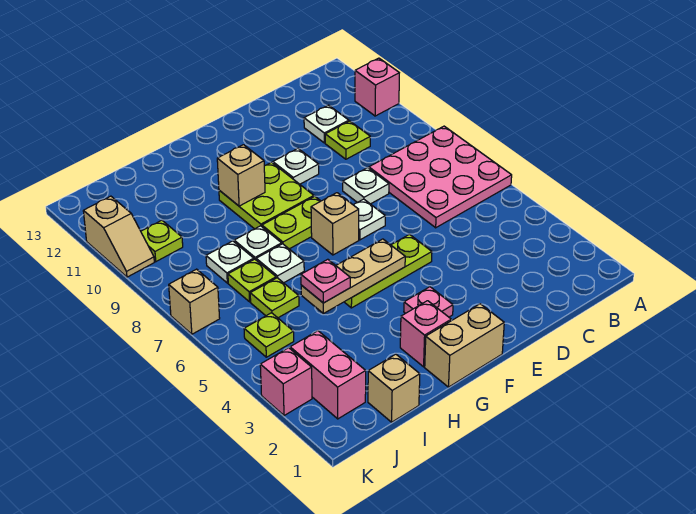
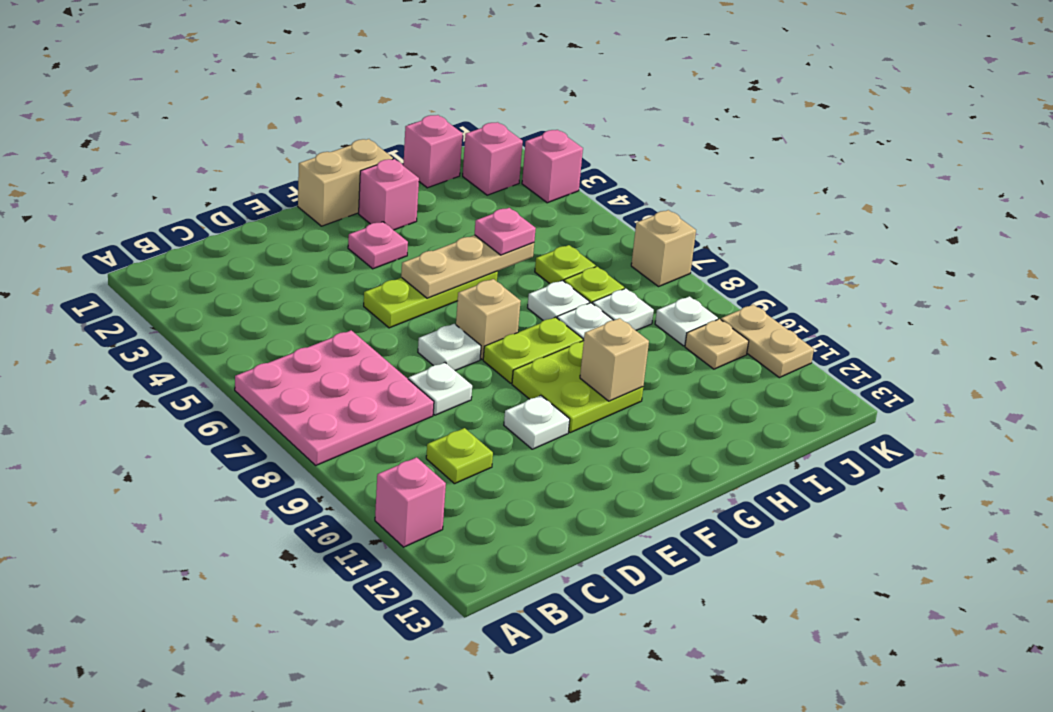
white plate C11 level 1 -> white plate J9 level 1
tan brick I1 level 1 -> pink brick I1 level 1
pink brick J2:J3 level 1 -> pink brick J2 level 1
lime plate J5 level 1 -> none
lime plate J10 level 1 -> tan plate J10 level 1
tan slope K10:K11 level 1 top 11 -> tan plate K10:K11 level 1

